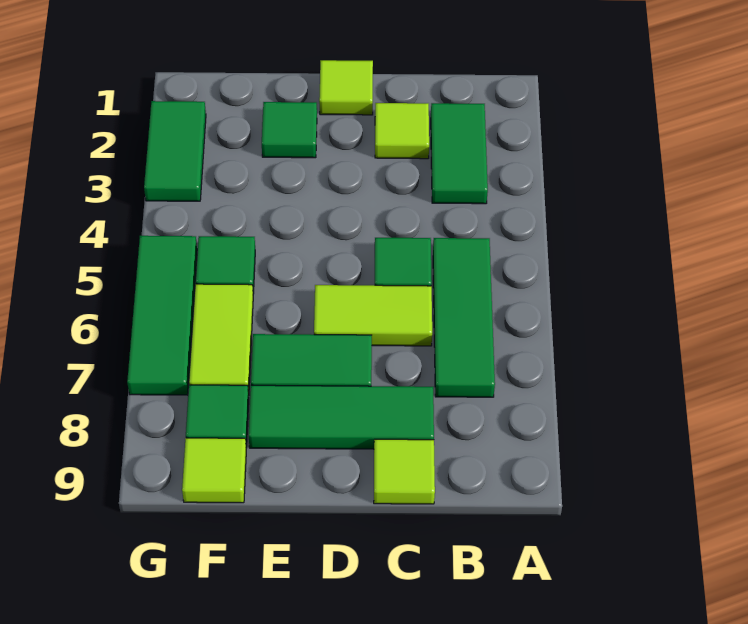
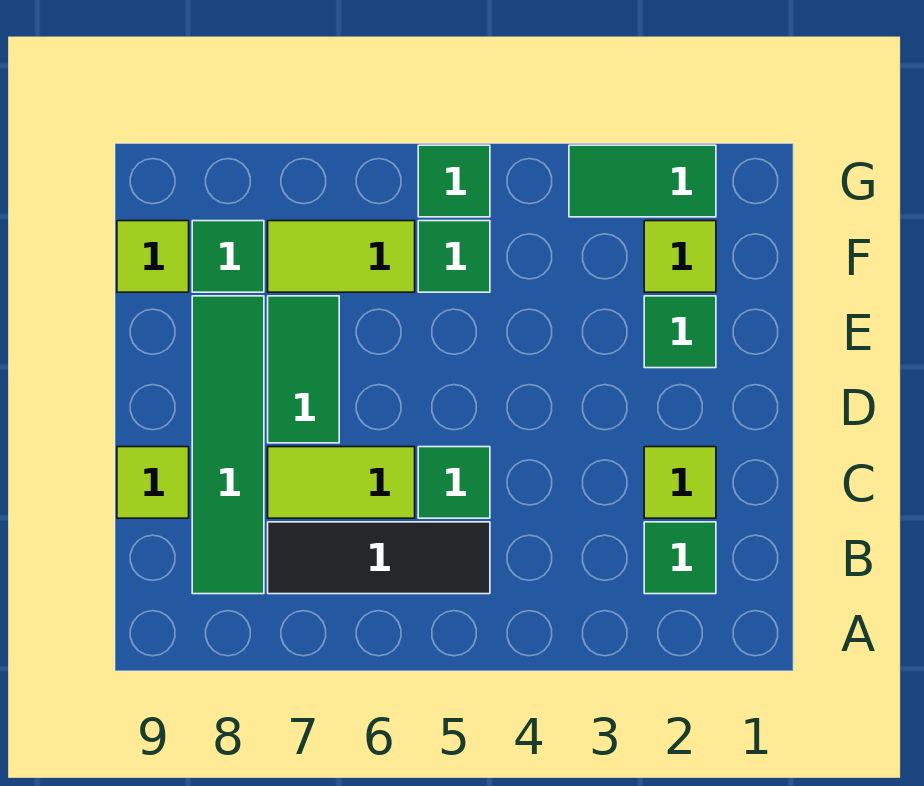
green tile B2:B3 level 1 -> green tile B2 level 1
green tile B5:B7 level 1 -> black tile B5:B7 level 1
lime tile C6:D6 level 1 -> lime tile C6:C7 level 1
green tile C8:E8 level 1 -> green tile B8:E8 level 1
lime tile D1 level 1 -> lime tile F2 level 1
green tile G5:G7 level 1 -> green tile G5 level 1

